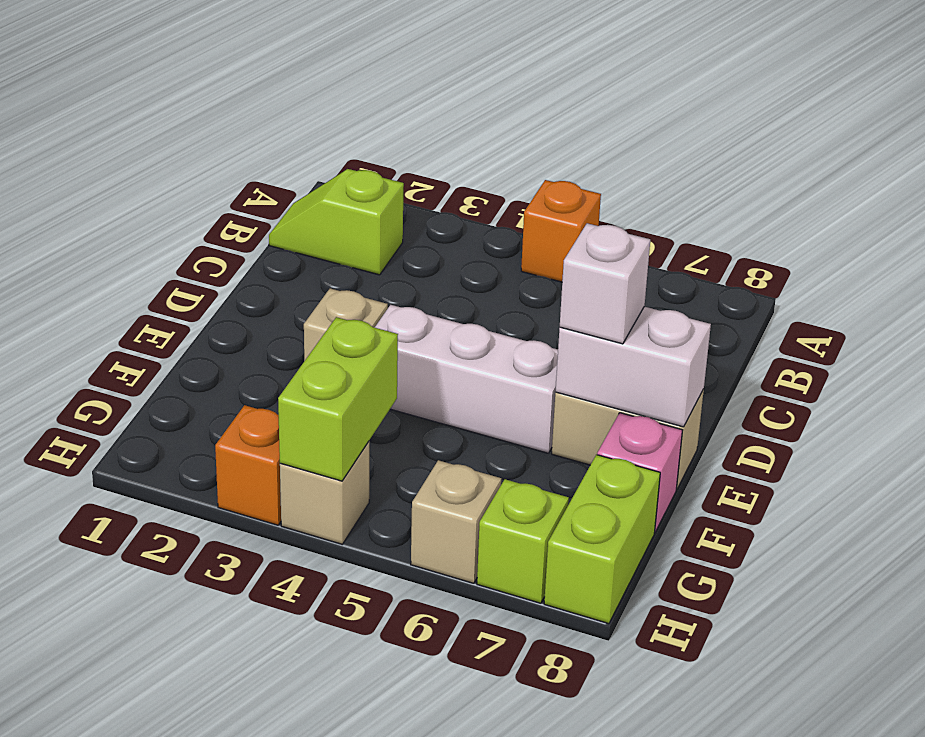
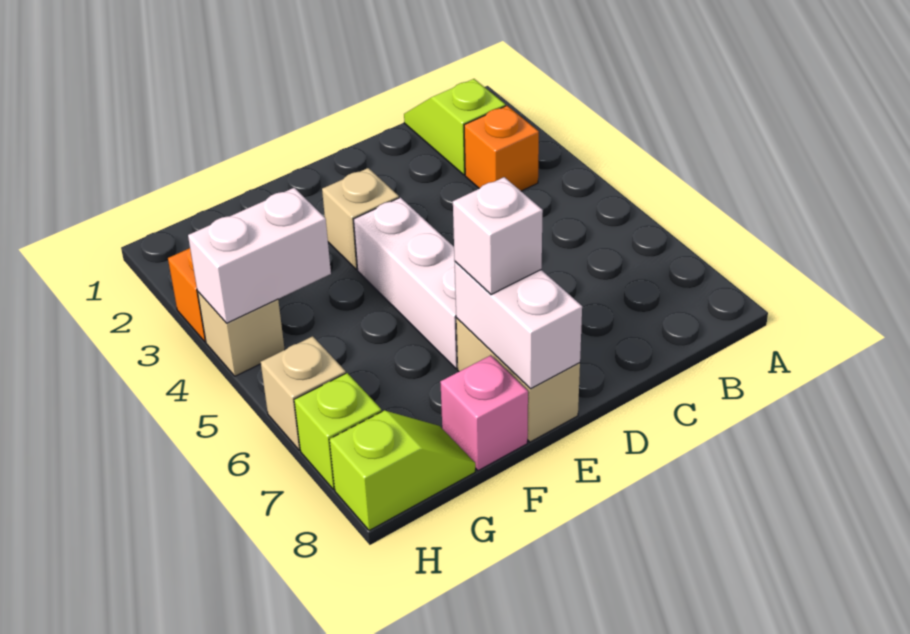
orange brick A5 level 1 -> orange brick B3 level 1
lime brick G4:H4 level 2 -> white brick G4:H4 level 2
lime brick G8:H8 level 1 -> lime slope G8:H8 level 1 top H

